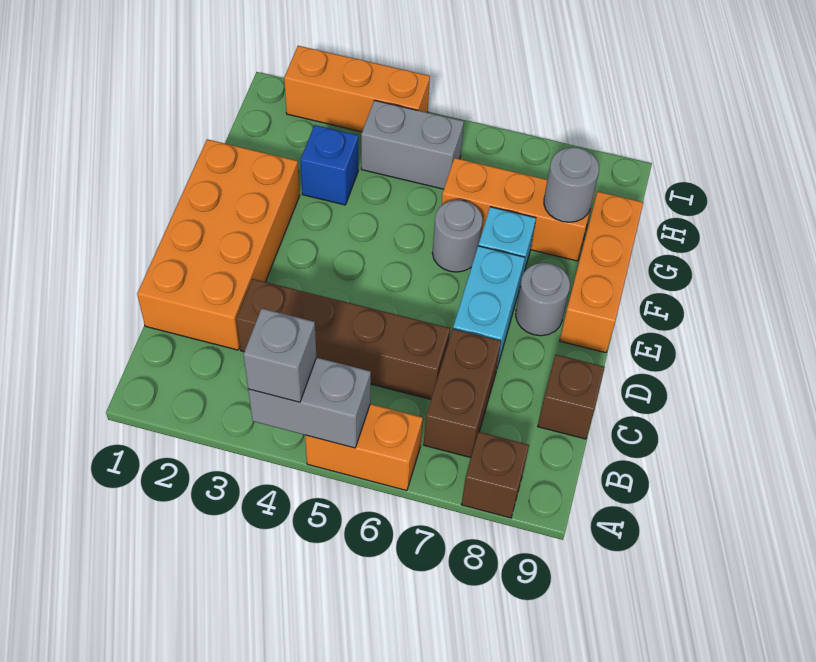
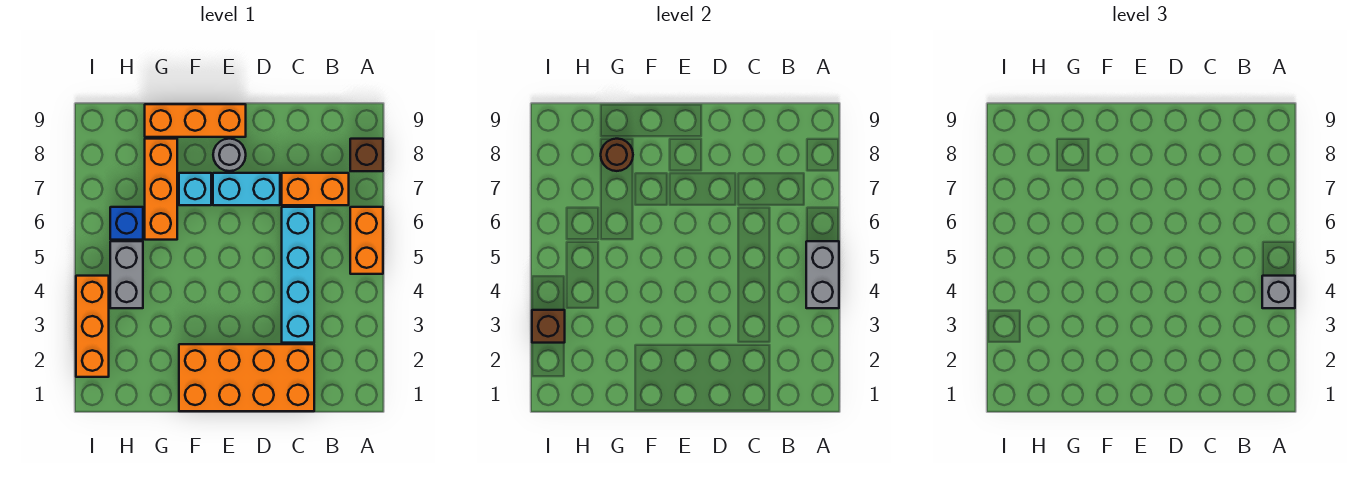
brown brick B7:C7 level 1 -> orange brick B7:C7 level 1
brown brick C3:C6 level 1 -> cyan brick C3:C6 level 1
brown brick C9 level 1 -> brown brick I3 level 2
grey round brick F6 level 1 -> none
blue brick G3 level 1 -> blue brick H6 level 1
grey round brick G8 level 2 -> brown round brick G8 level 2

